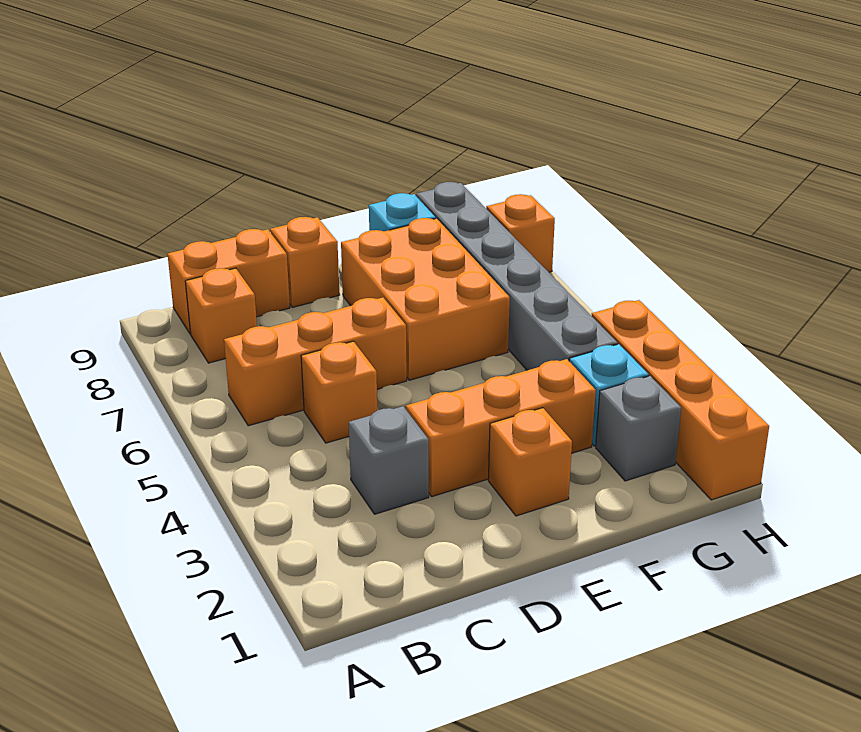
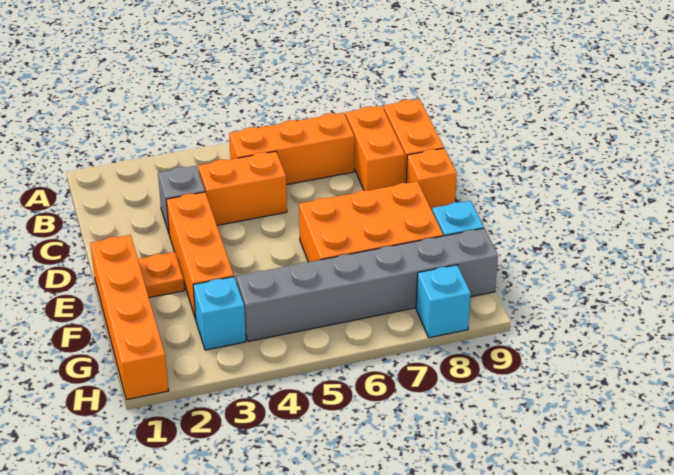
orange brick B6:D6 level 1 -> orange brick B5:B7 level 1
orange brick B8 level 1 -> orange brick B8:C8 level 1
orange brick C5 level 1 -> orange brick C4:C5 level 1
orange brick E2 level 1 -> orange plate E2 level 1
grey brick G2 level 1 -> none
orange brick H1:H4 level 1 -> orange brick E1:H1 level 1
orange brick H8 level 1 -> cyan brick H8 level 1

